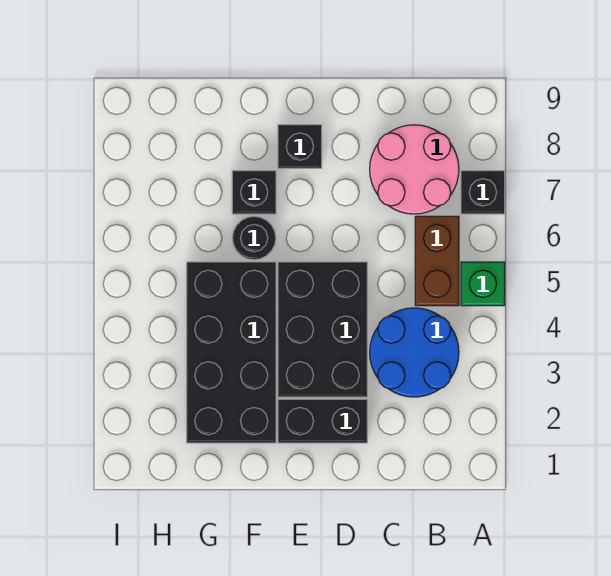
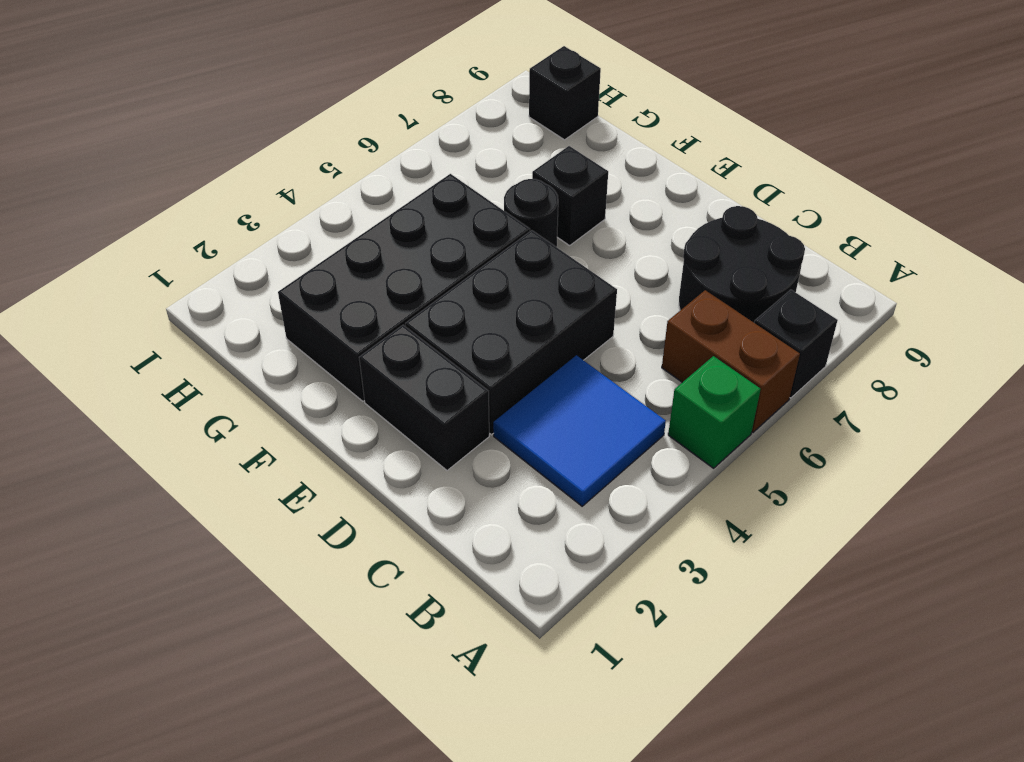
blue round brick B3:C4 level 1 -> blue tile B3:C4 level 1
brown brick B5:B6 level 1 -> brown brick A6:B6 level 1
pink round brick B7:C8 level 1 -> black round brick B7:C8 level 1
black brick E8 level 1 -> black brick H9 level 1

